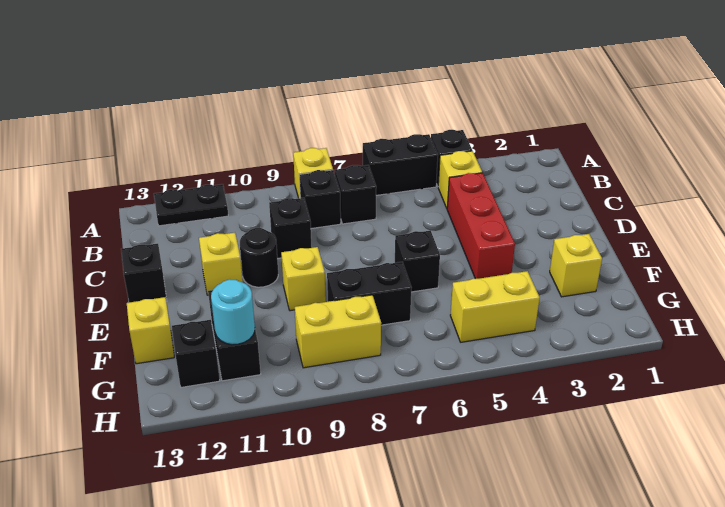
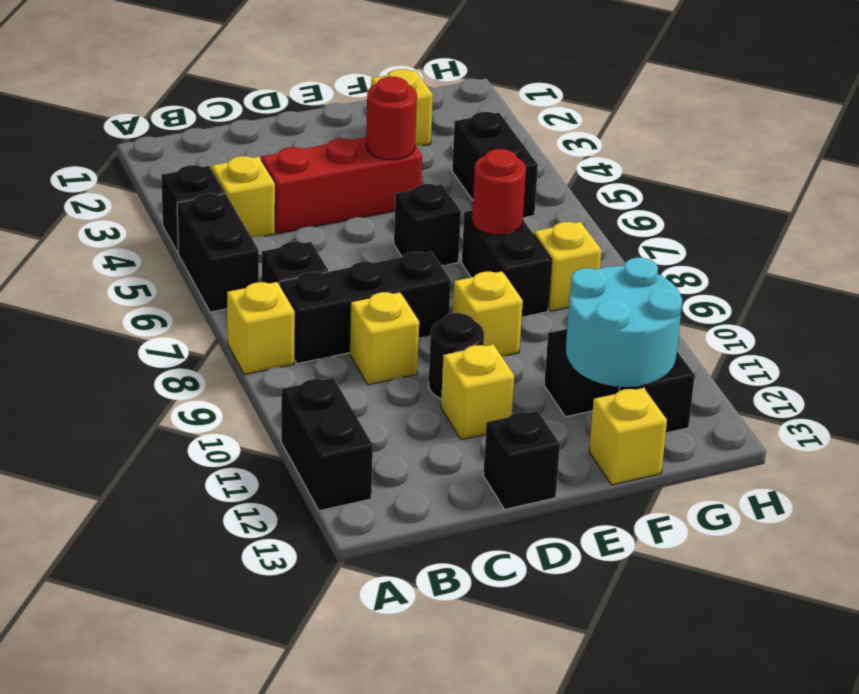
black plate A11:A12 level 1 -> black brick A11:A12 level 1
black brick B8 level 1 -> black brick B8:D8 level 1
black brick C9 level 1 -> yellow brick C9 level 1
none -> red round brick E4 level 2
none -> red round brick F7 level 2
yellow brick G4:G5 level 1 -> black brick G4:G5 level 1
yellow brick G8:G9 level 1 -> yellow brick G8 level 1
cyan round brick G11 level 2 -> cyan round brick F11:G12 level 2

